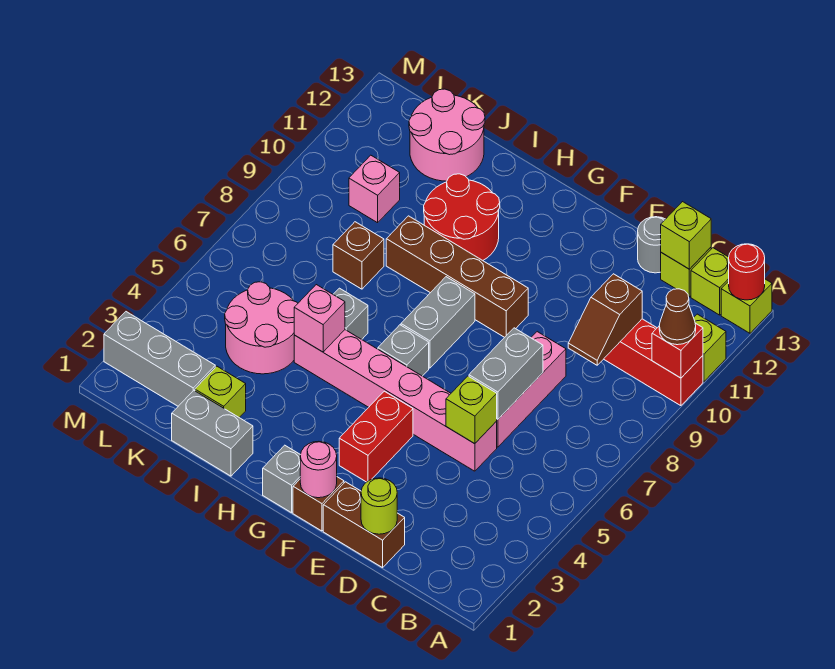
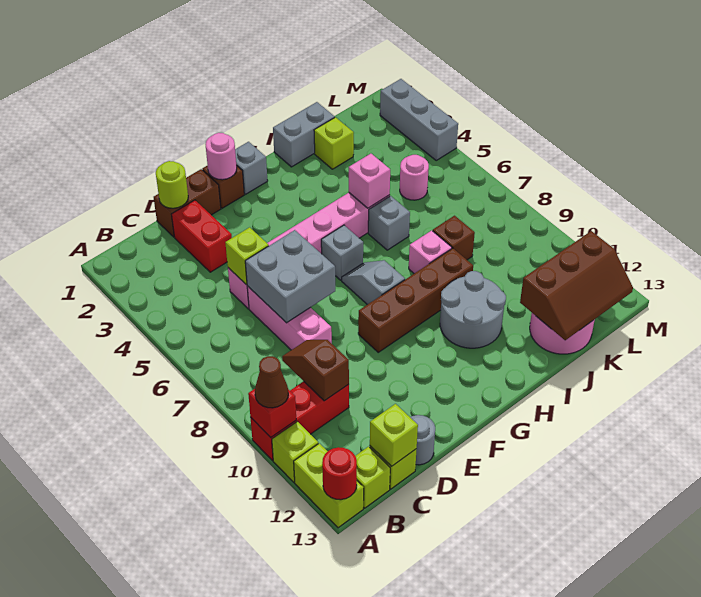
lime brick A13 level 1 -> lime brick A12:A13 level 1
grey brick D6:D7 level 2 -> grey brick D6:E7 level 2
red brick F3:F4 level 1 -> red brick D2:D3 level 1
grey brick G7:G8 level 1 -> grey slope G7:G8 level 1 top 8
red round brick H10:I11 level 1 -> grey round brick H10:I11 level 1
pink round brick J4:K5 level 1 -> pink round brick K5 level 1
none -> brown slope J12:L13 level 2 top 12
grey brick K2:M2 level 1 -> grey brick M2:M4 level 1
pink brick K10 level 1 -> pink brick I8 level 1

